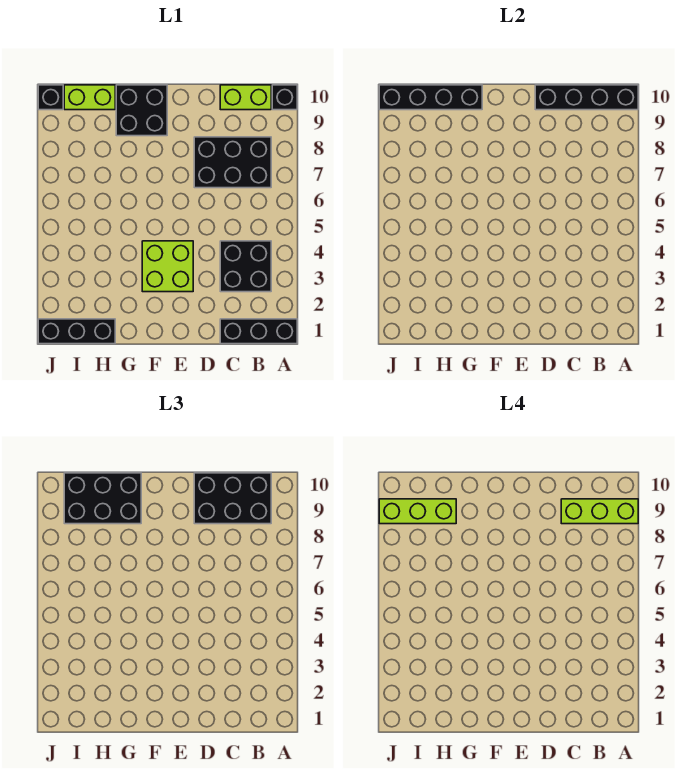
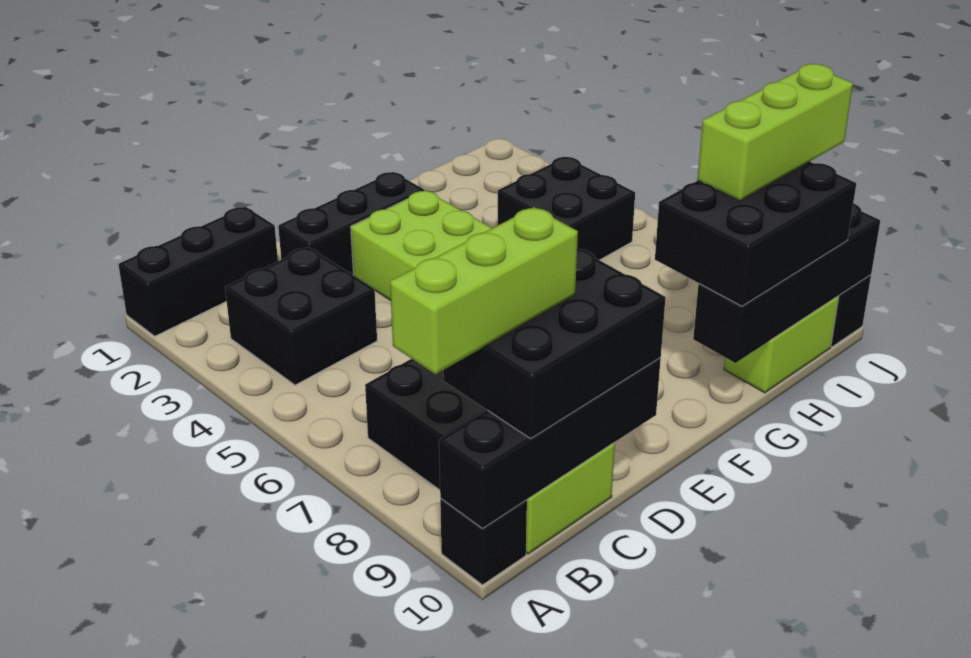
black brick F9:G10 level 1 -> black brick H4:I5 level 1
black brick H1:J1 level 1 -> black brick D2:F2 level 1

